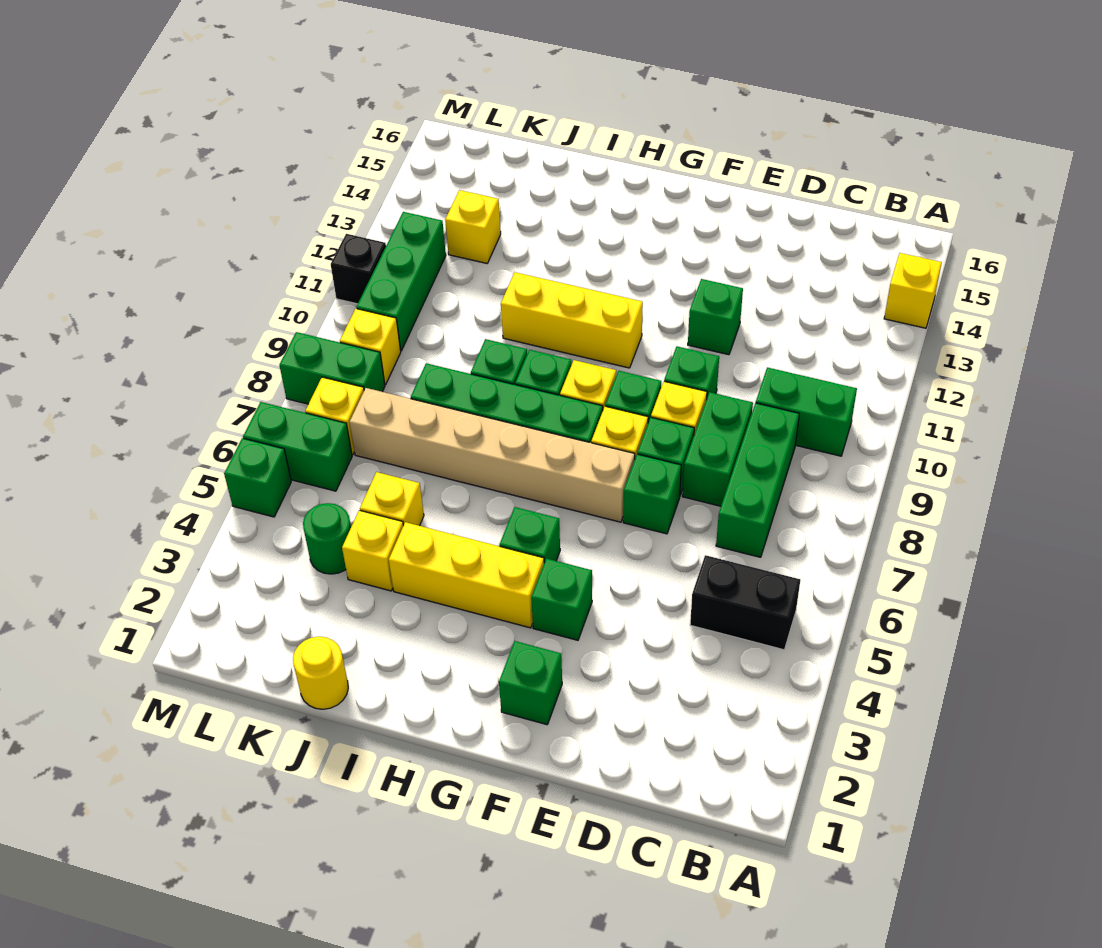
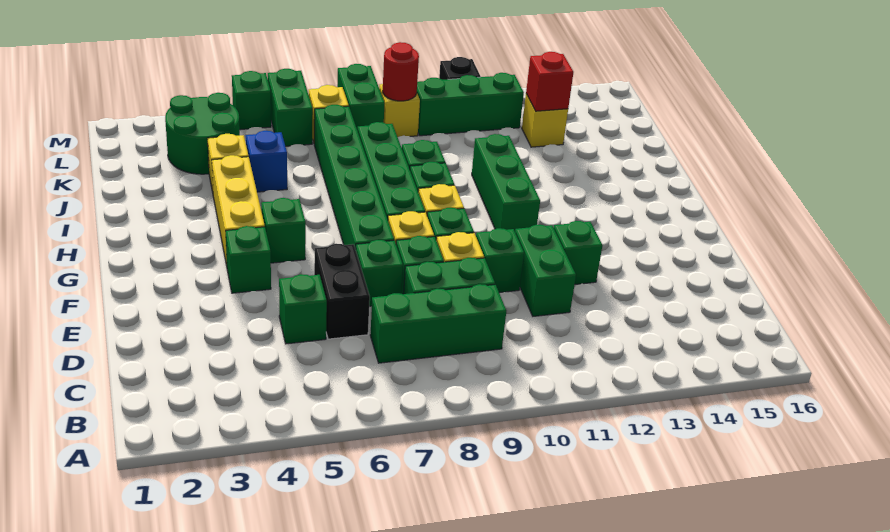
yellow brick A14 level 1 -> none
black brick B5:C5 level 1 -> black brick D6:E6 level 1
green brick B10:C10 level 1 -> green brick D11:E11 level 1
green brick F2 level 1 -> green brick D5 level 1
tan brick F7:K7 level 1 -> green brick F7:K7 level 1
yellow brick G11:I11 level 1 -> green brick G11:I11 level 1
yellow round brick J1 level 1 -> none
yellow brick J5 level 1 -> blue brick J5 level 1
green round brick K4 level 1 -> green round brick K3:L4 level 1
none -> red brick K13 level 2
none -> red round brick L9 level 2

